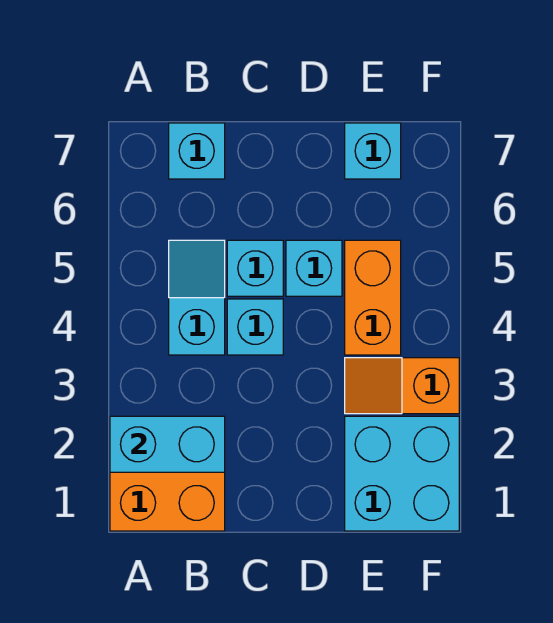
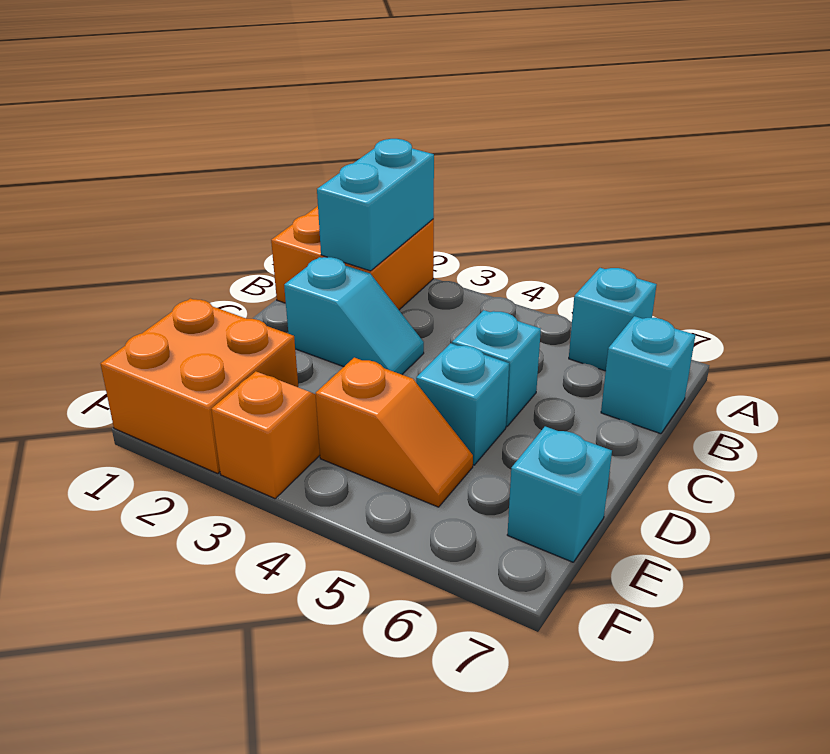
cyan slope B4:B5 level 1 top 4 -> cyan slope C2:C3 level 1 top 2
cyan brick C4 level 1 -> cyan brick A6 level 1
cyan brick E1:F2 level 1 -> orange brick E1:F2 level 1
orange brick E4:E5 level 1 -> orange slope E4:E5 level 1 top 4

